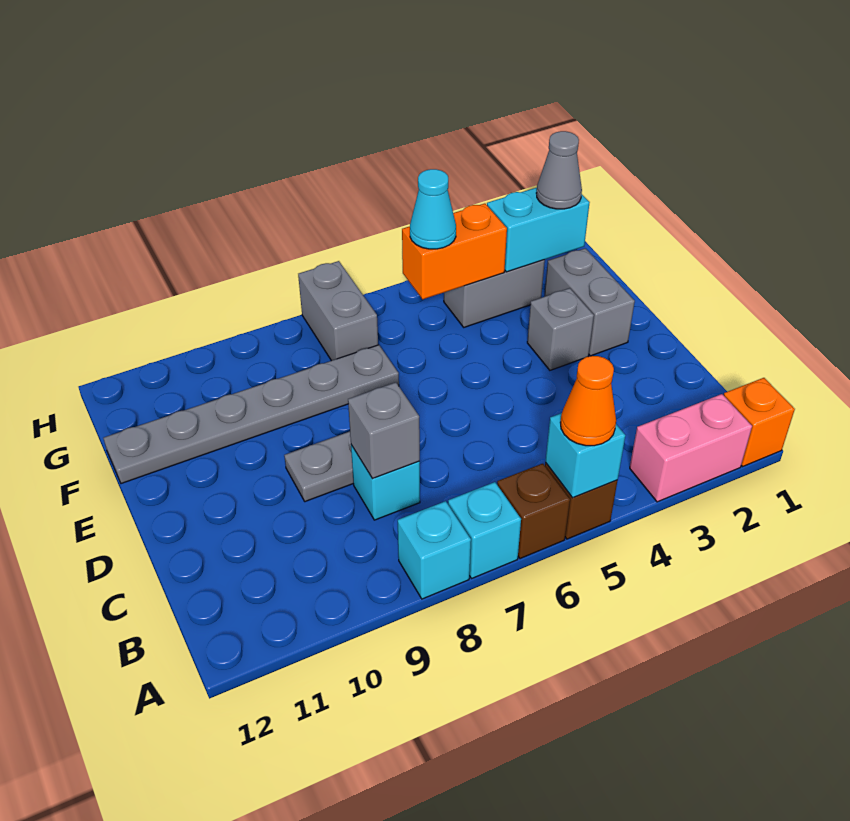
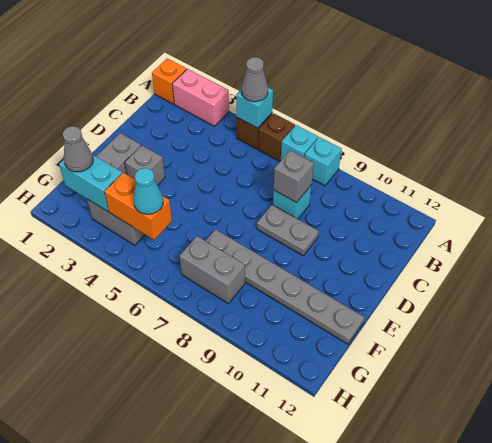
orange cone A5 level 3 -> grey cone A5 level 3
grey brick G7:H7 level 1 -> grey brick G7:G8 level 1

